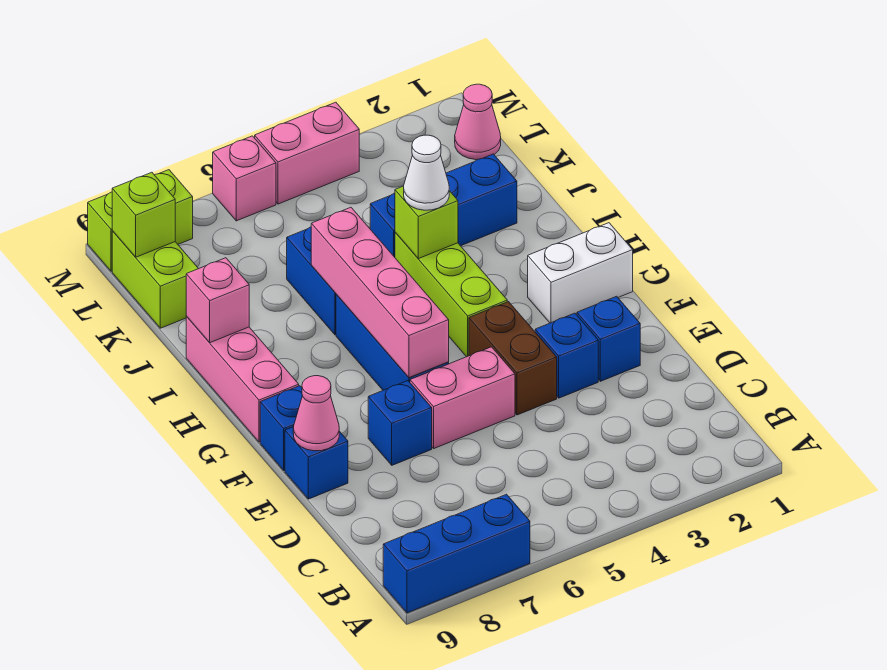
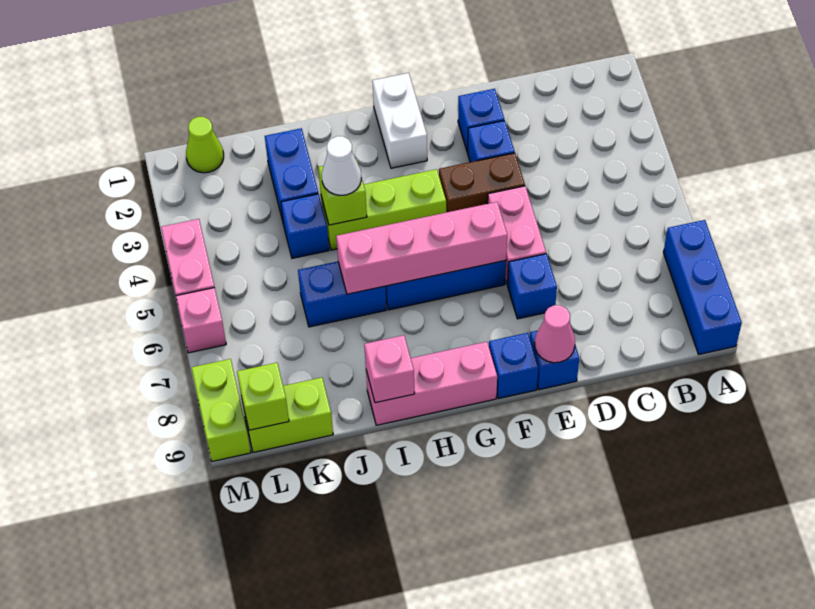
pink cone L1 level 1 -> lime cone L1 level 1

